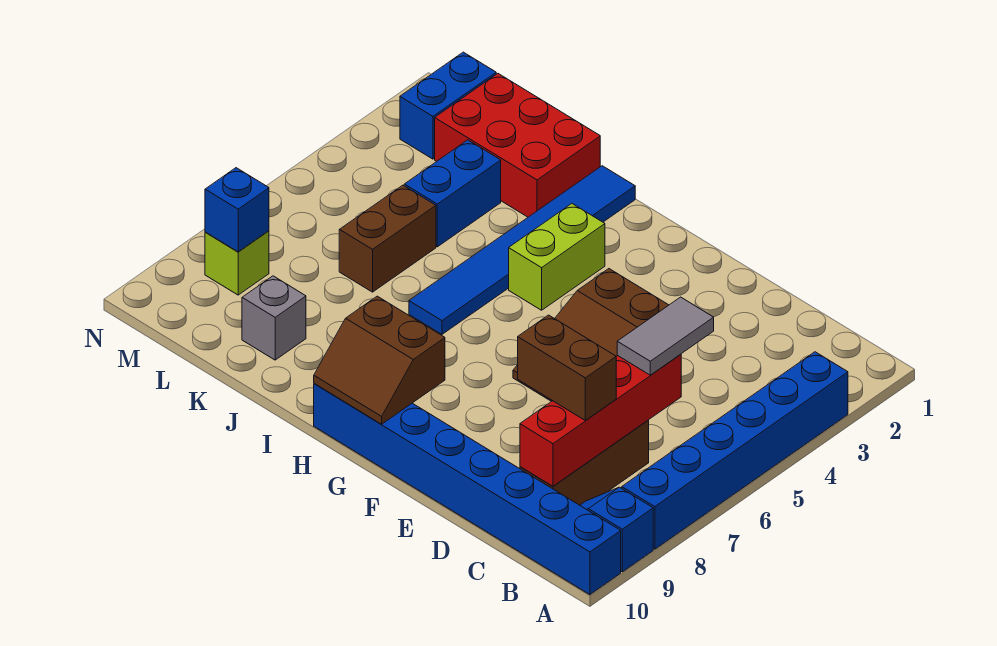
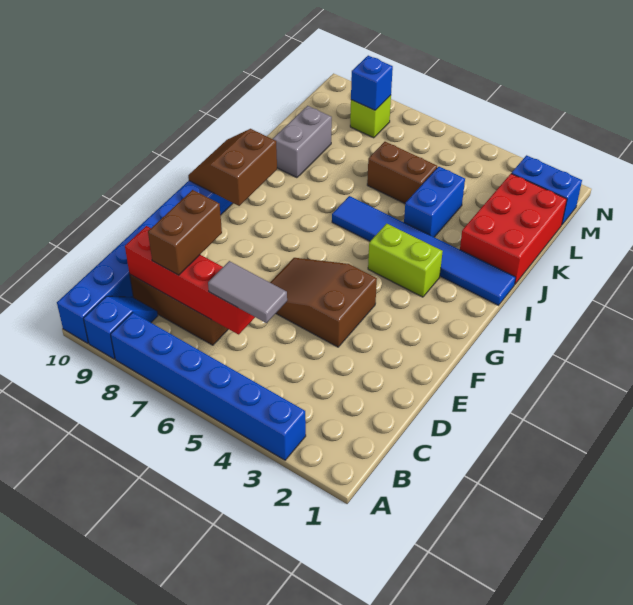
blue brick K3:K4 level 1 -> blue brick J4:K4 level 1
grey brick K9 level 1 -> grey brick J9:K9 level 1

